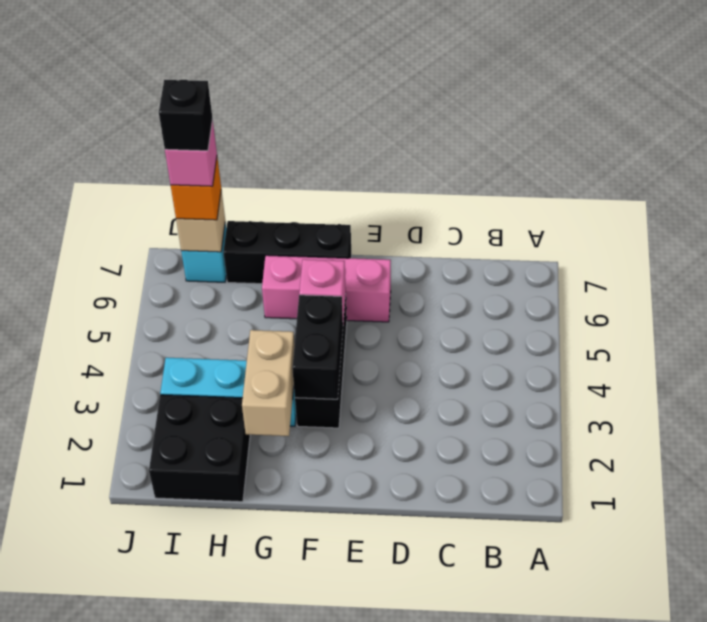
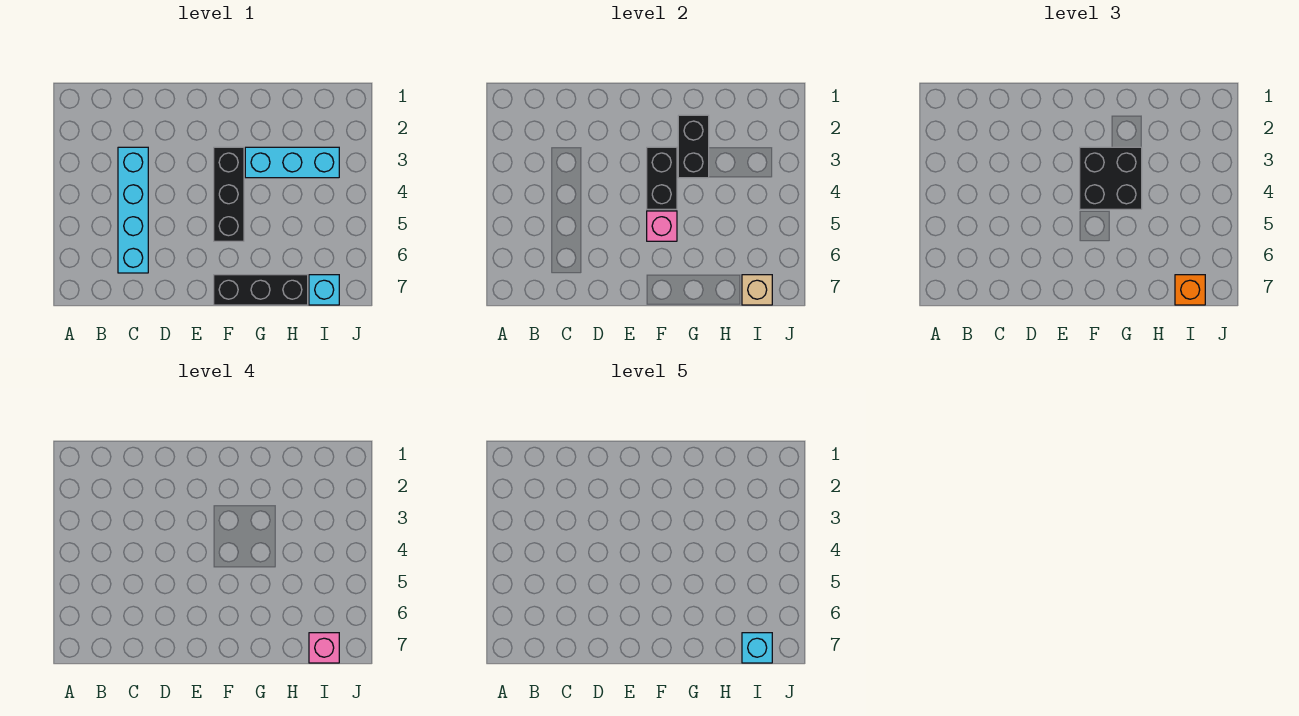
none -> cyan brick C3:C6 level 1
pink brick E6:G6 level 1 -> none
tan brick G2:G3 level 2 -> black brick G2:G3 level 2
black brick H1:I2 level 1 -> black brick F3:G4 level 3
black brick I7 level 5 -> cyan brick I7 level 5

